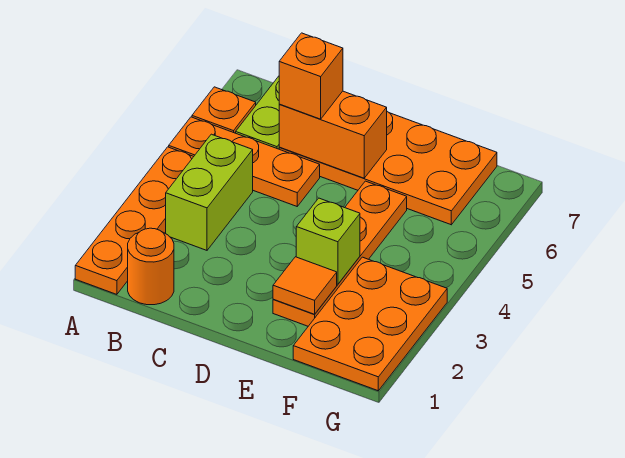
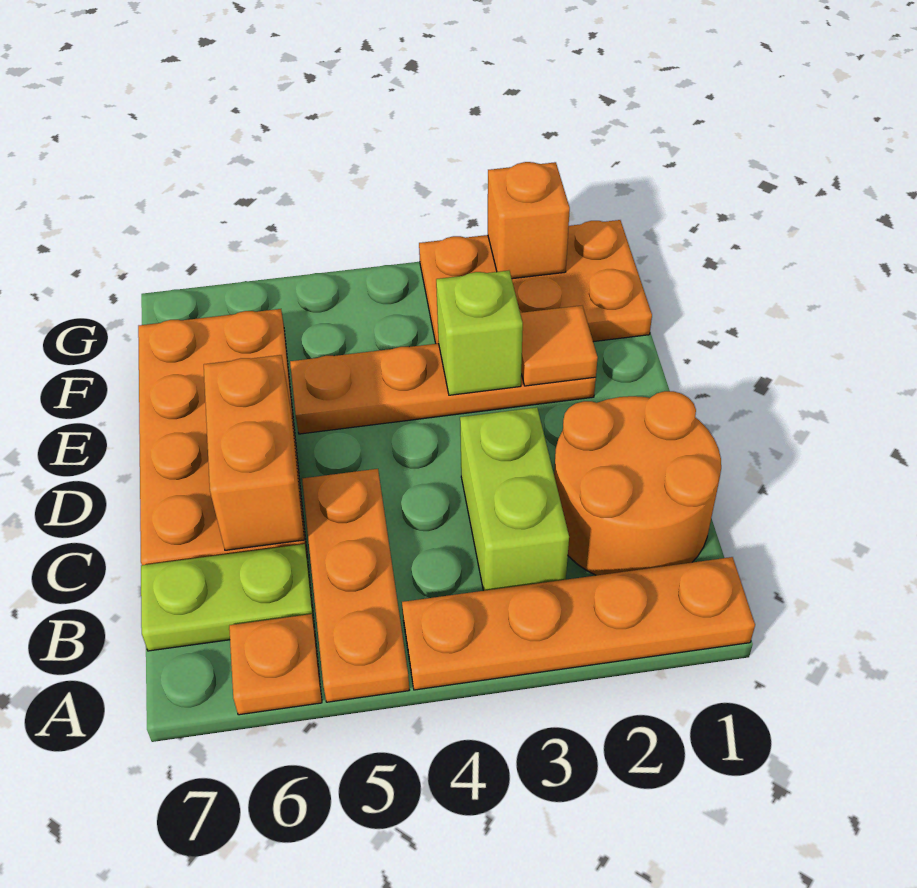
orange round brick B1 level 1 -> orange round brick B1:C2 level 1
lime brick B3:B4 level 1 -> lime brick B3:C3 level 1
orange brick C6 level 3 -> orange brick G2 level 2

